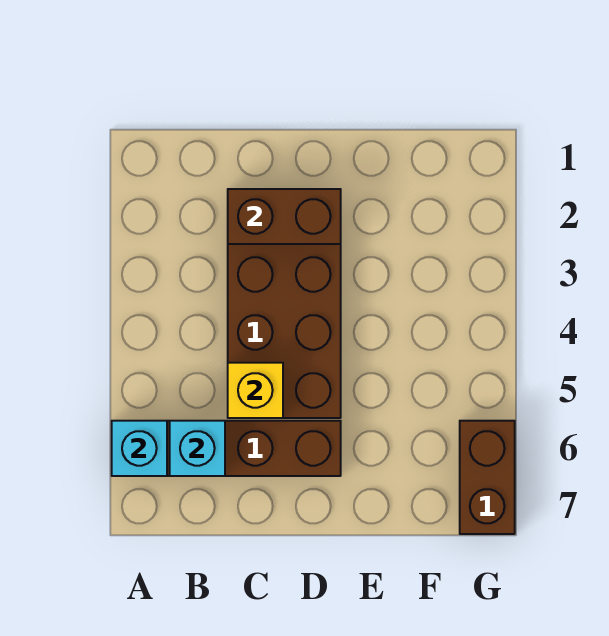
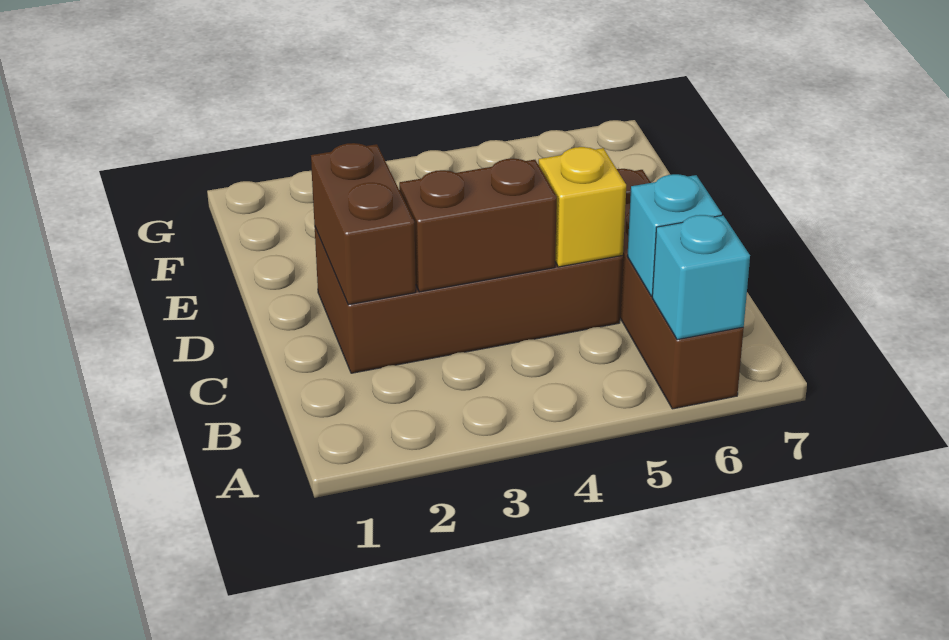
brown brick G6:G7 level 1 -> brown brick C3:C4 level 2

